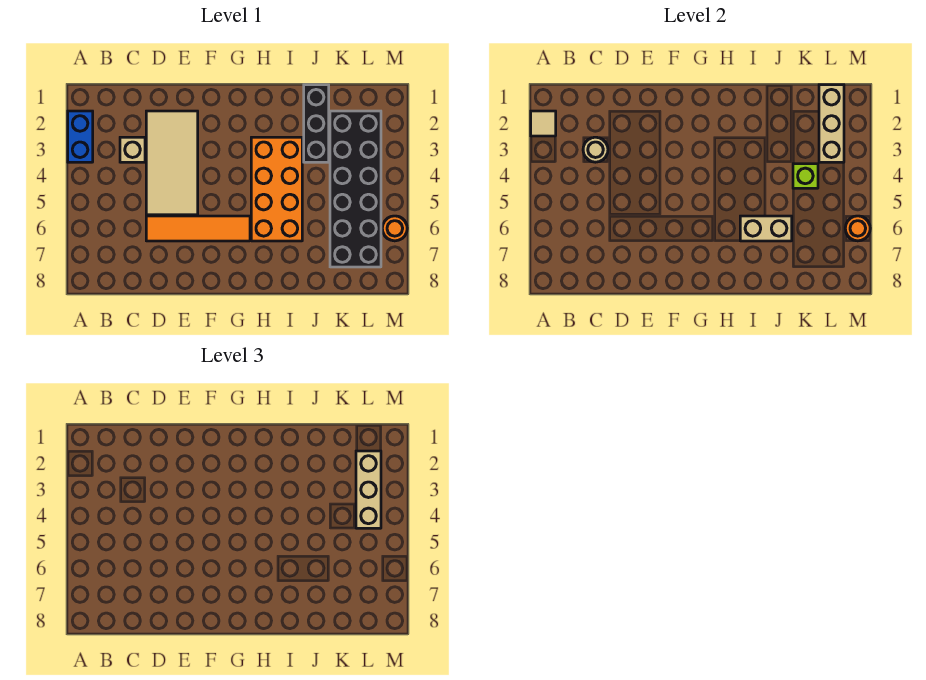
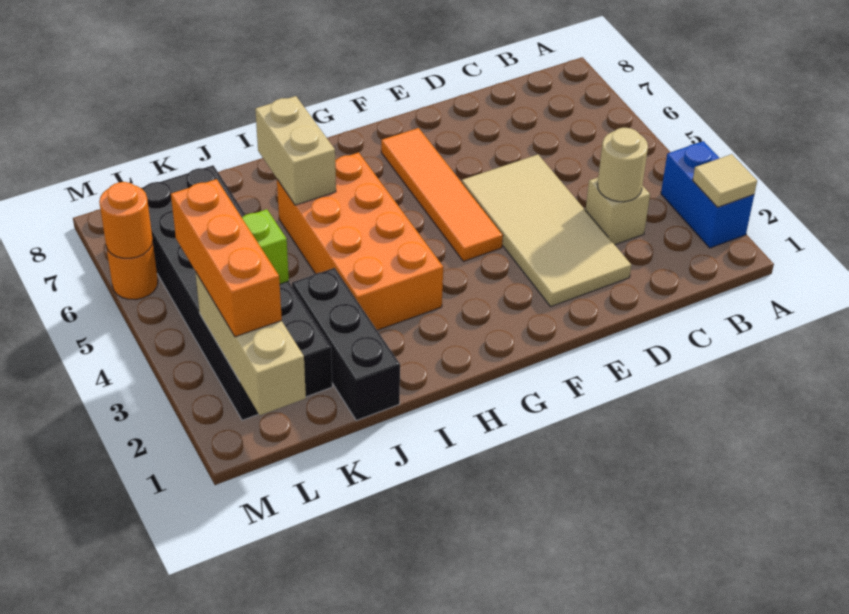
orange tile D6:G6 level 1 -> orange tile F4:F7 level 1
tan brick I6:J6 level 2 -> tan brick I6:I7 level 2
tan brick L2:L4 level 3 -> orange brick L2:L4 level 3

